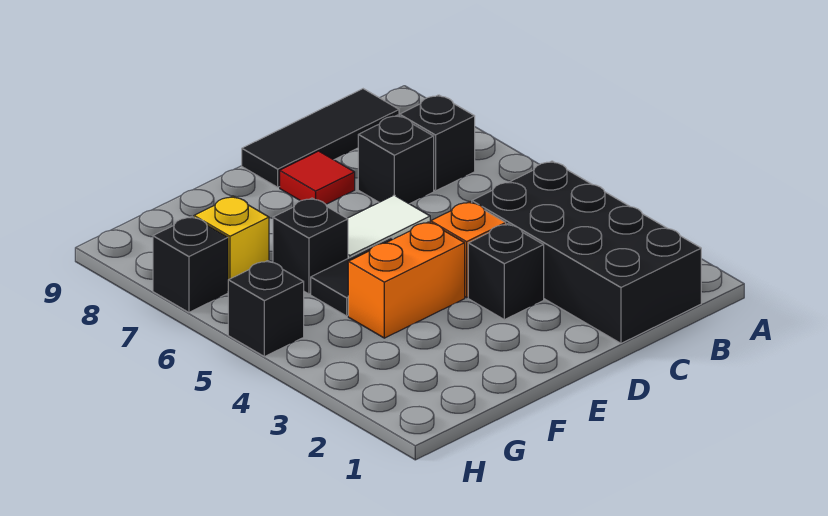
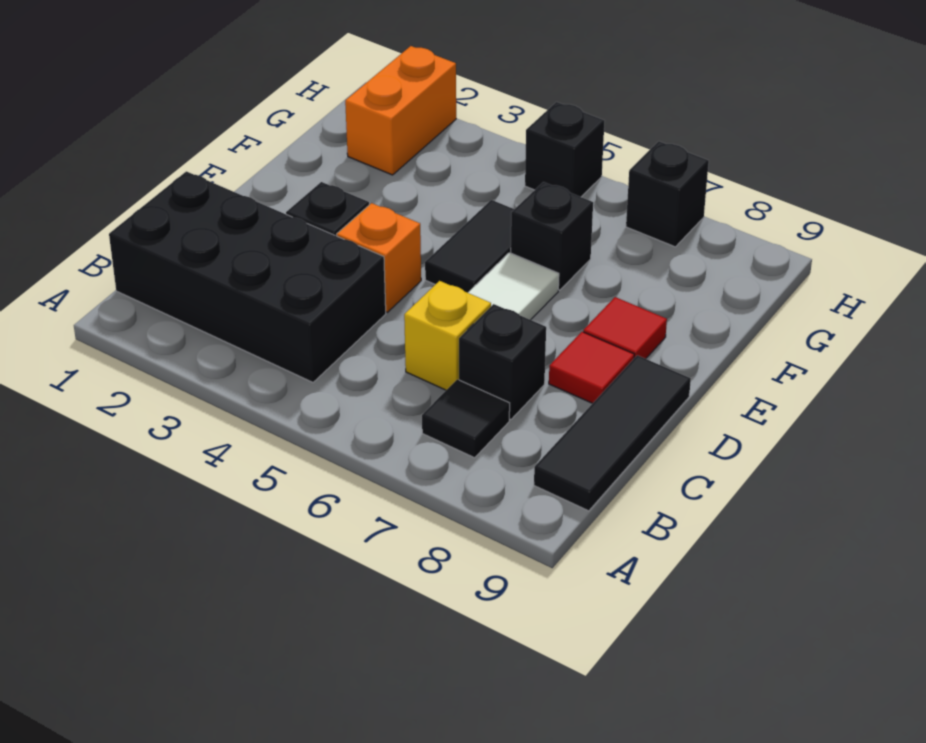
black brick B7 level 1 -> black tile B7 level 1
orange brick E4:F4 level 1 -> orange brick G2:H2 level 1
none -> red tile E8 level 1
yellow brick G7 level 1 -> yellow brick C6 level 1

